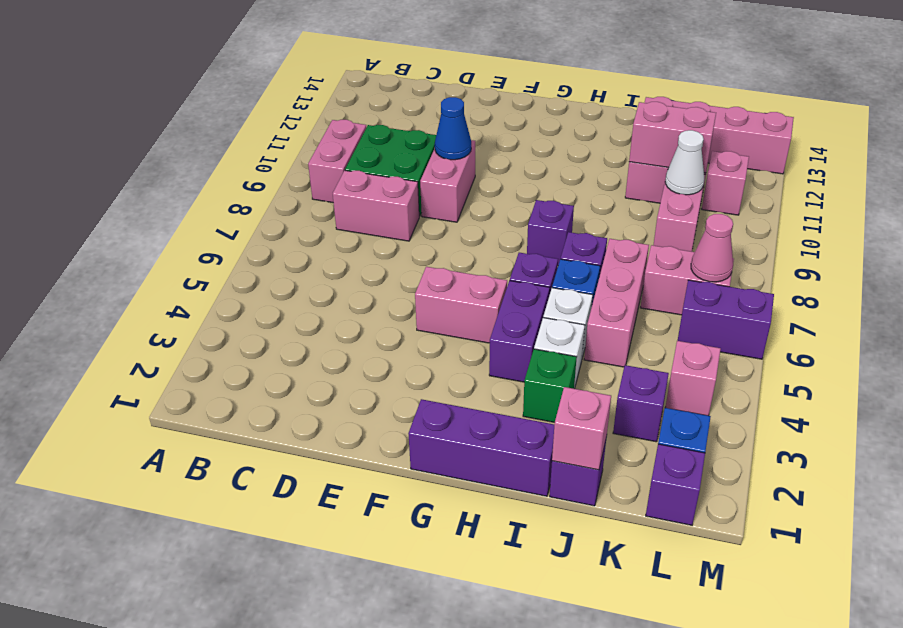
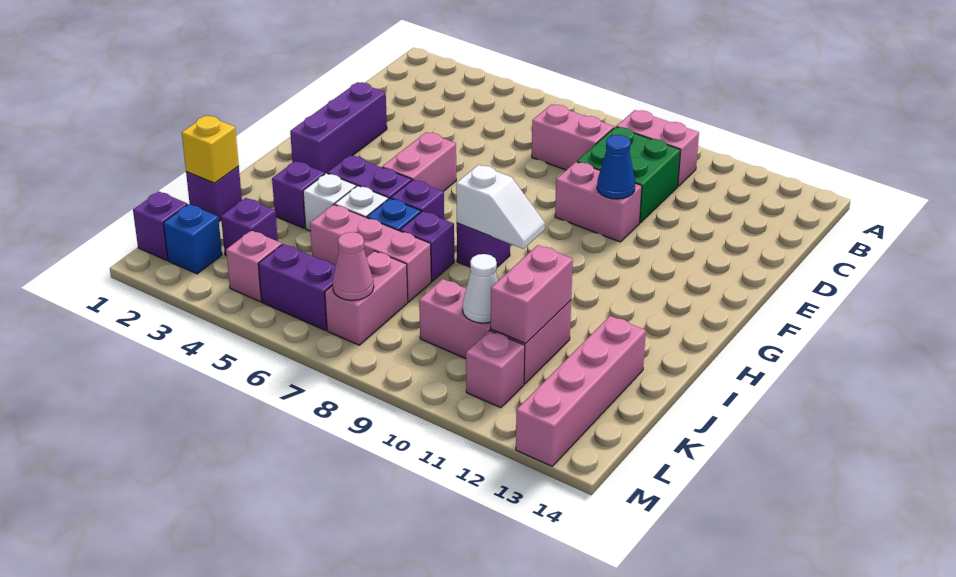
pink brick C8:D8 level 1 -> pink brick C7:C8 level 1
purple brick G1:I1 level 1 -> purple brick E2:G2 level 1
none -> white slope H8:H9 level 2 top 8
green brick I3 level 1 -> purple brick I3 level 1
pink brick J1 level 2 -> yellow brick J1 level 2
purple brick L6:M6 level 1 -> purple brick L5:L6 level 1

